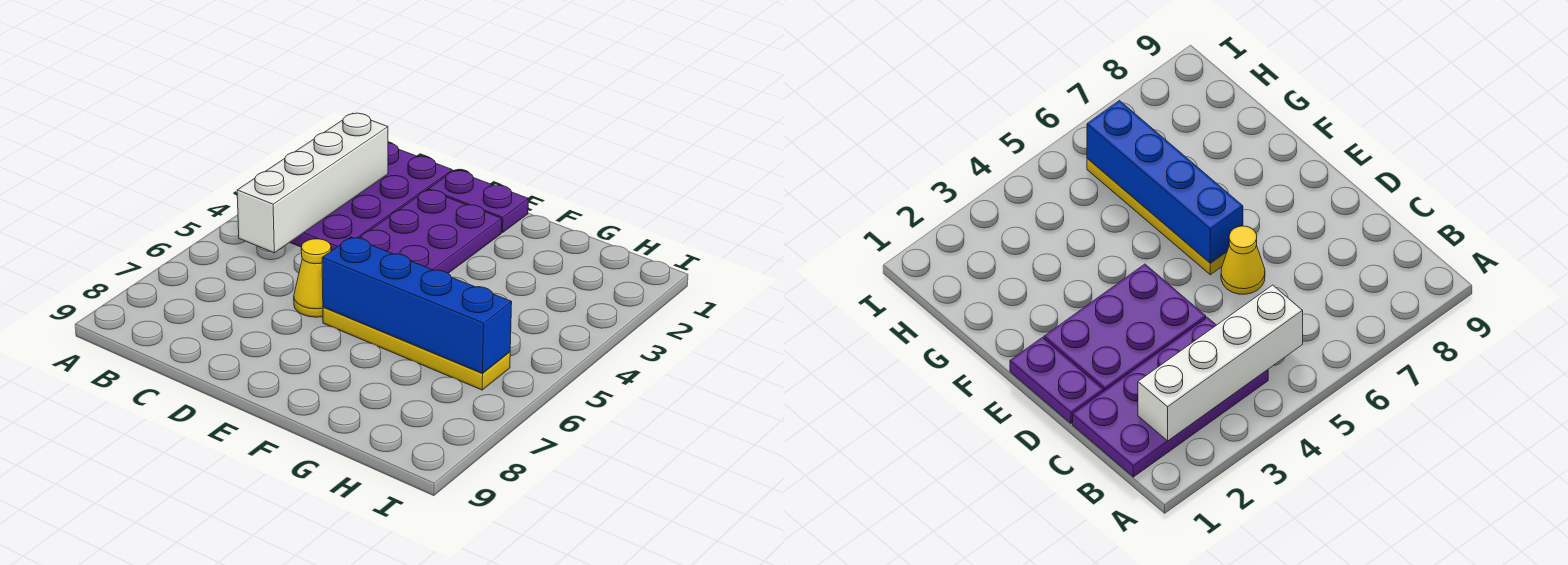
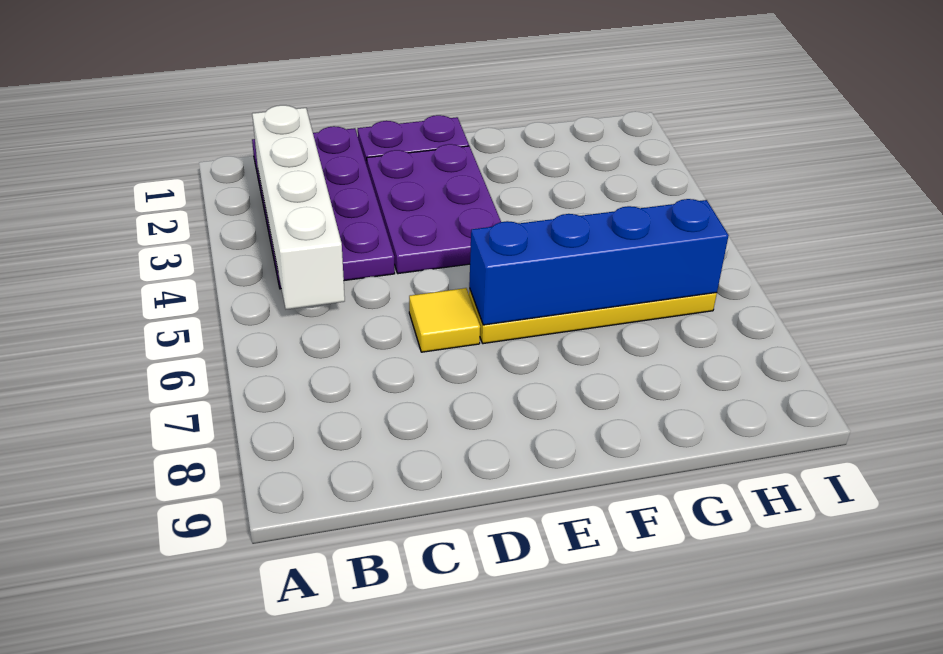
yellow cone D6 level 1 -> yellow tile D6 level 1

